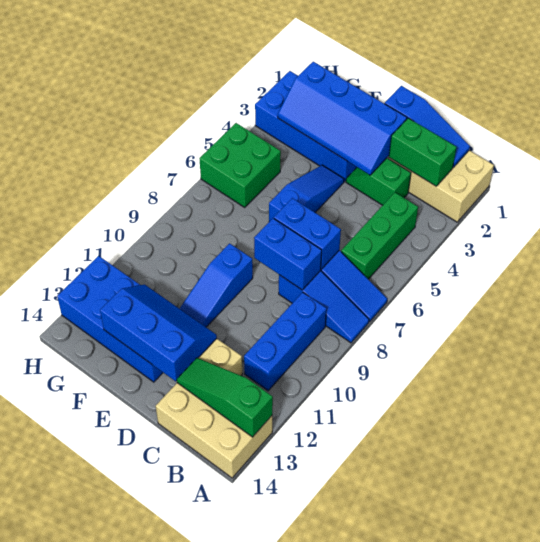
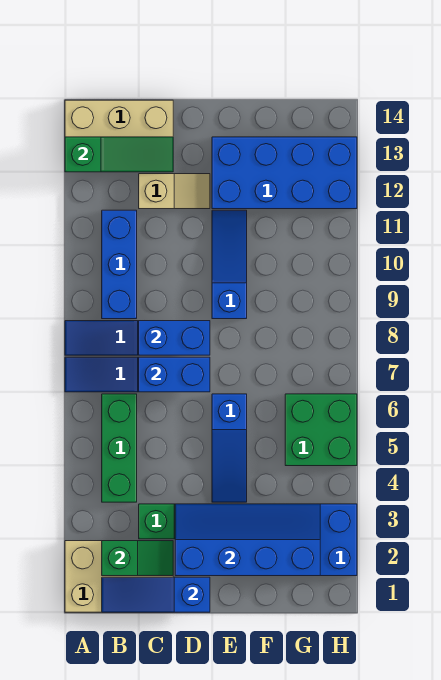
green brick B2:C2 level 2 -> green slope B2:C2 level 2 top B
blue slope D12:F13 level 2 top 13 -> none

